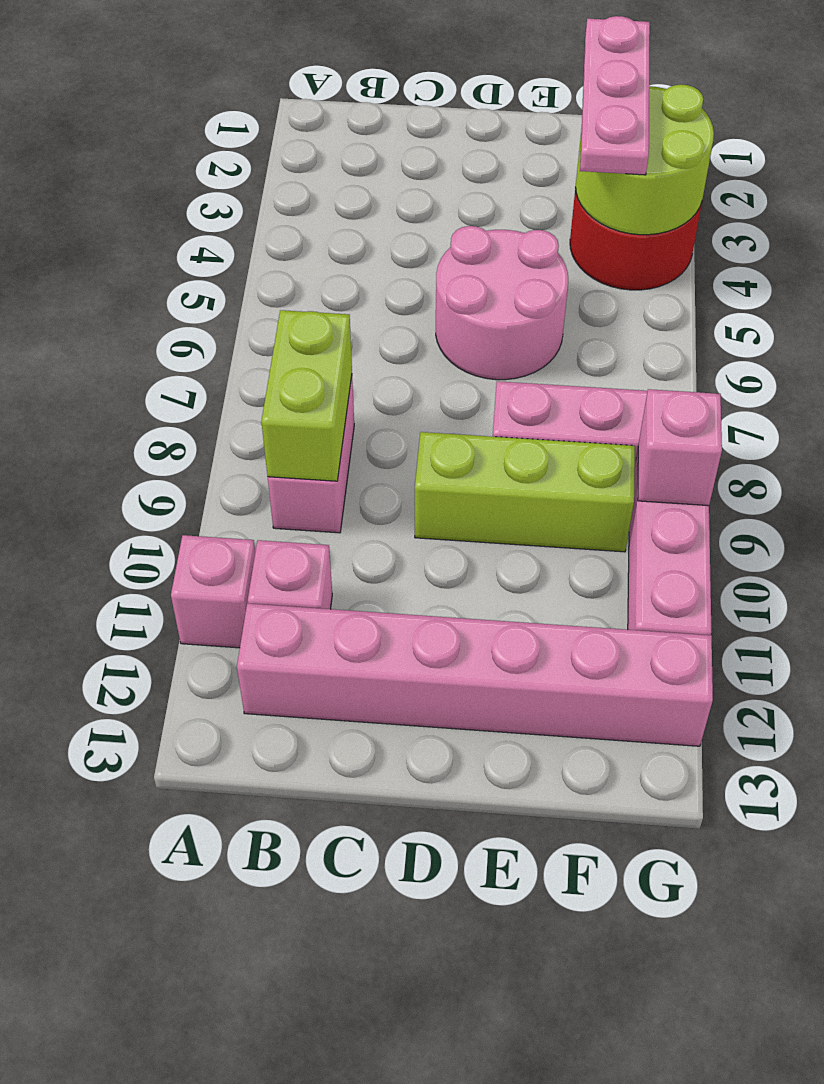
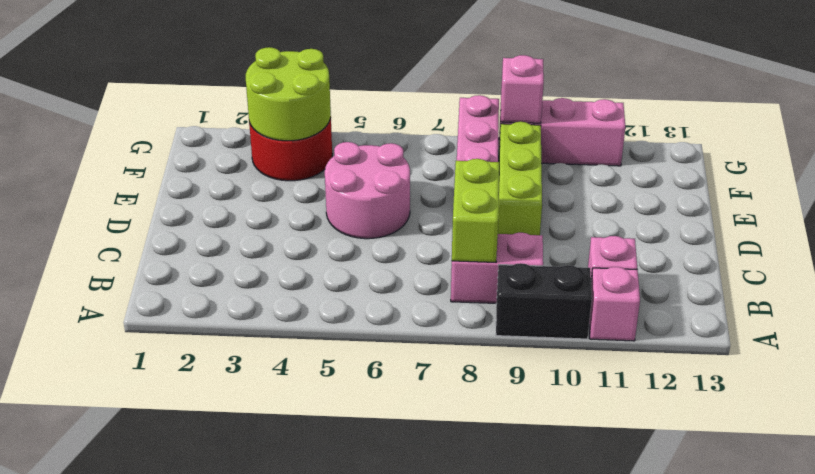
none -> black brick A9:A10 level 1
lime brick B8:B9 level 2 -> lime brick B8:C8 level 2
pink brick B12:G12 level 1 -> none
pink plate F2:F4 level 3 -> none

